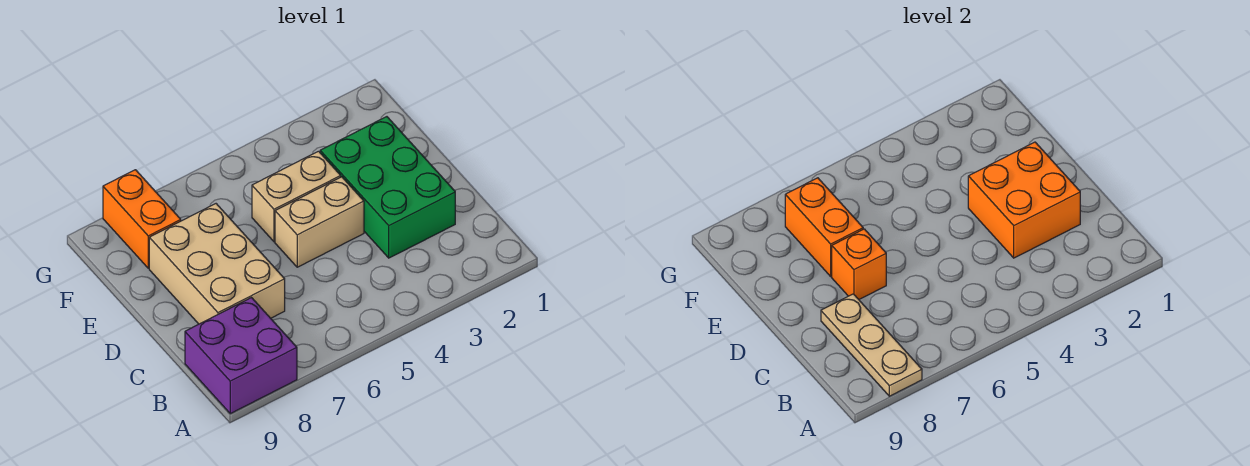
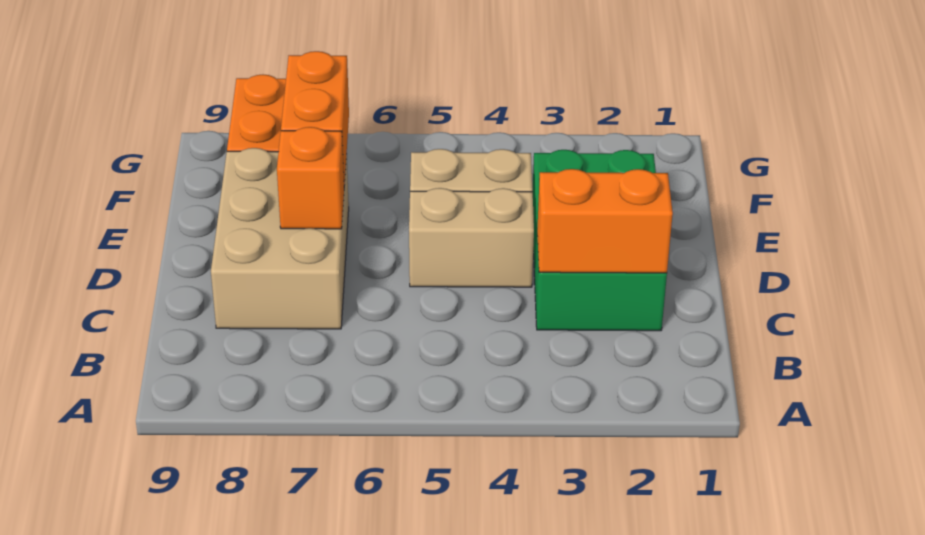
purple brick A8:B9 level 1 -> none
tan plate A8:C8 level 2 -> none
orange brick C2:D3 level 2 -> orange brick C2:C3 level 2

